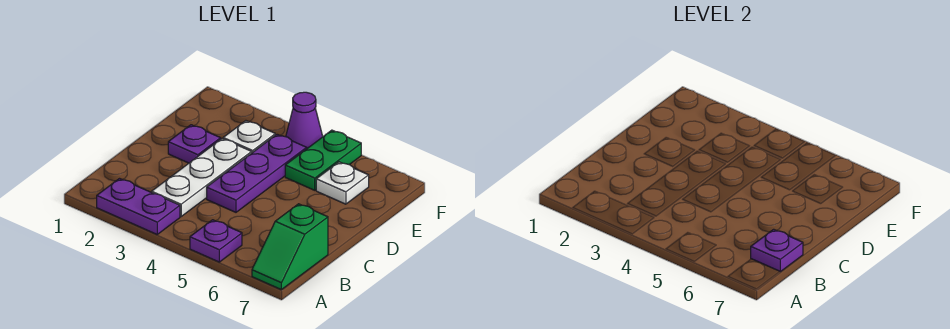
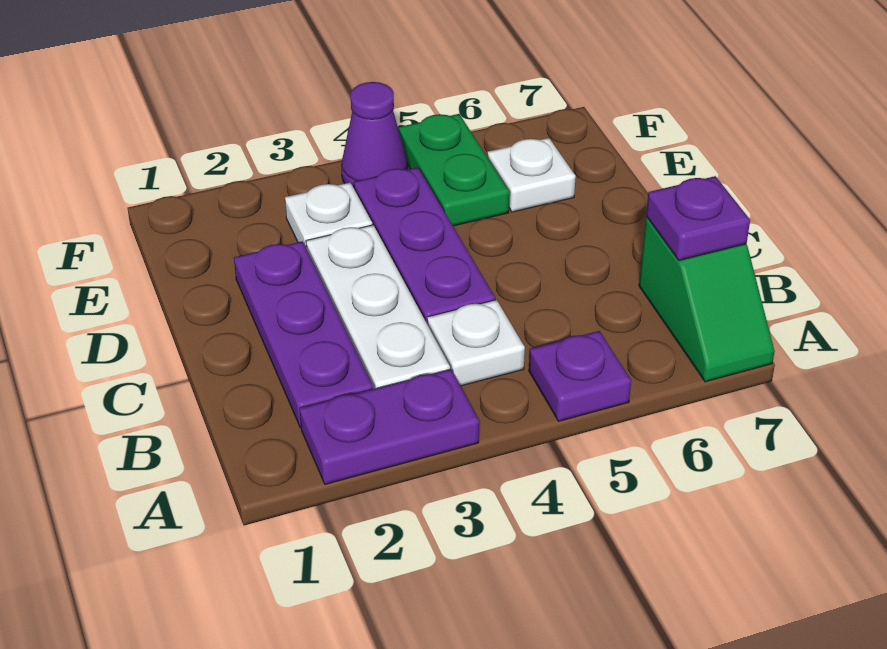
none -> white plate B4 level 1
purple plate D2 level 1 -> purple plate B2:D2 level 1

